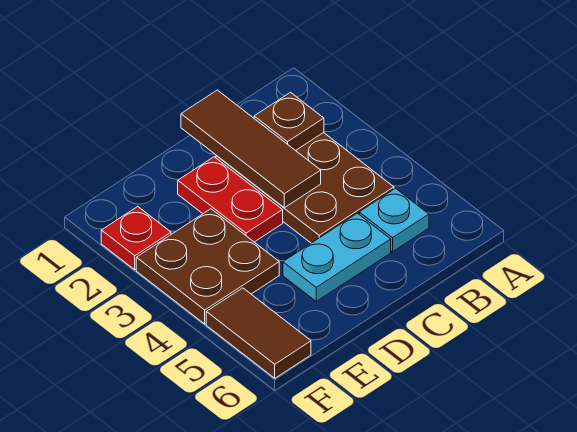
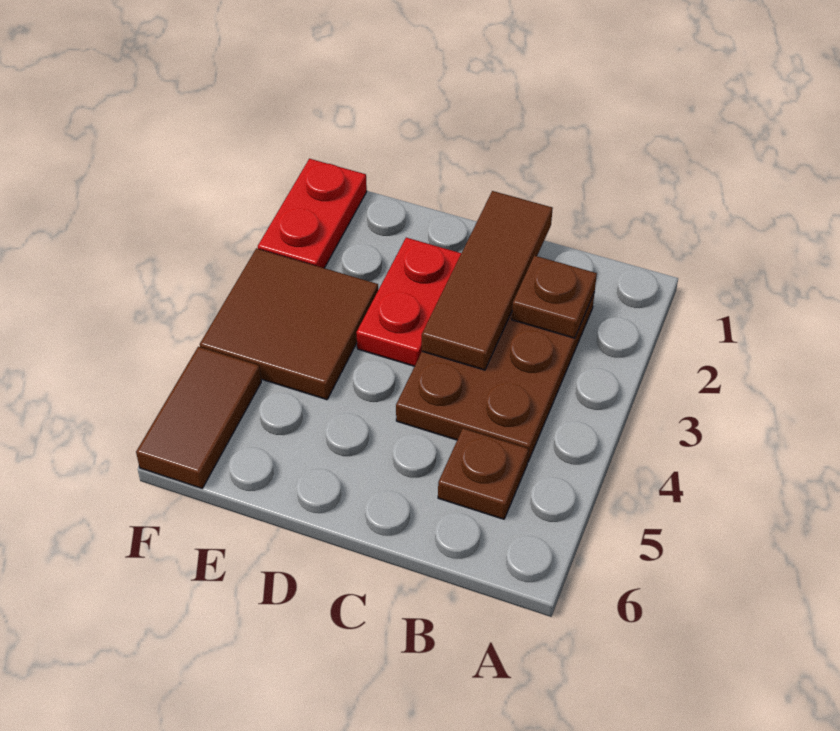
cyan plate B5 level 1 -> brown plate B5 level 1
cyan plate C5:D5 level 1 -> none
brown plate E3:F4 level 1 -> brown tile E3:F4 level 1
red plate F2 level 1 -> red plate F1:F2 level 1

